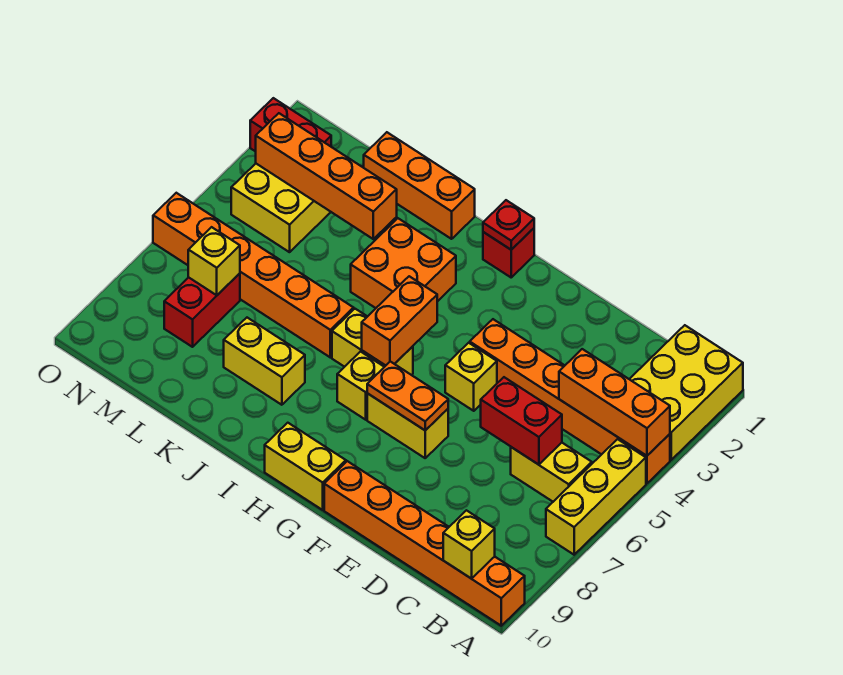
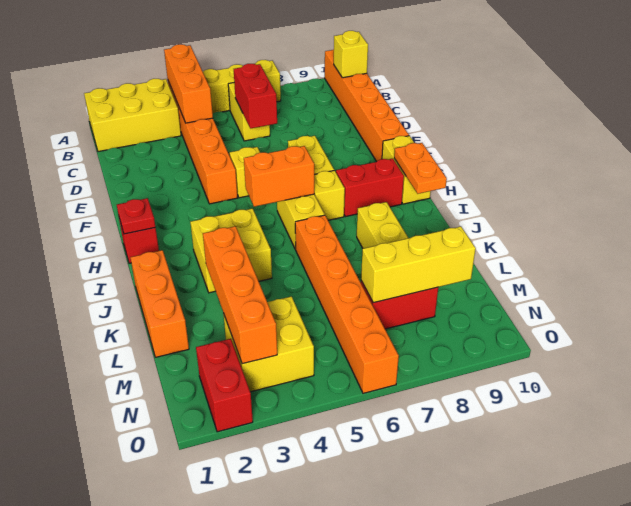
orange plate F7:G7 level 2 -> orange plate H10:I10 level 2
none -> red brick H8:H9 level 1
orange brick I3:J4 level 1 -> yellow brick I3:J4 level 1
yellow brick M7 level 2 -> yellow brick M7:M9 level 2

